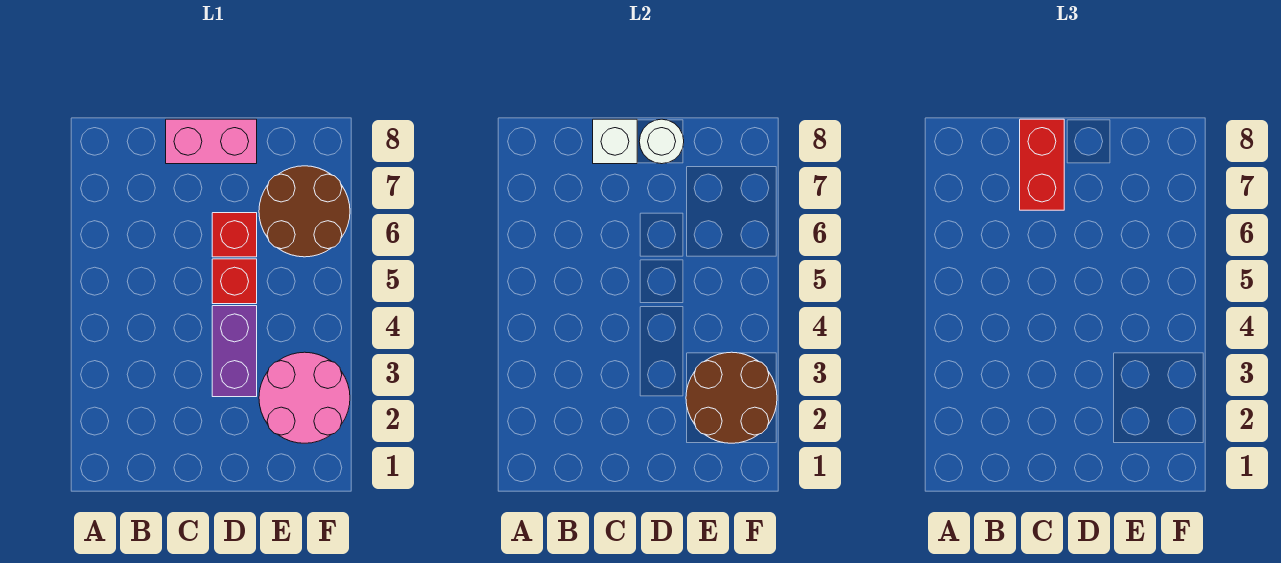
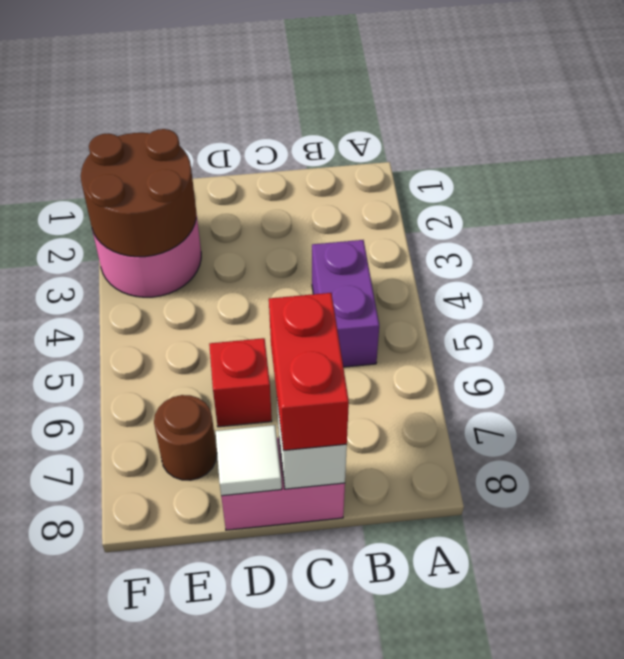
purple brick D3:D4 level 1 -> purple brick B4:B5 level 1
red brick D5 level 1 -> none
white round brick D8 level 2 -> white tile D8 level 2
brown round brick E6:F7 level 1 -> brown round brick E7 level 1

